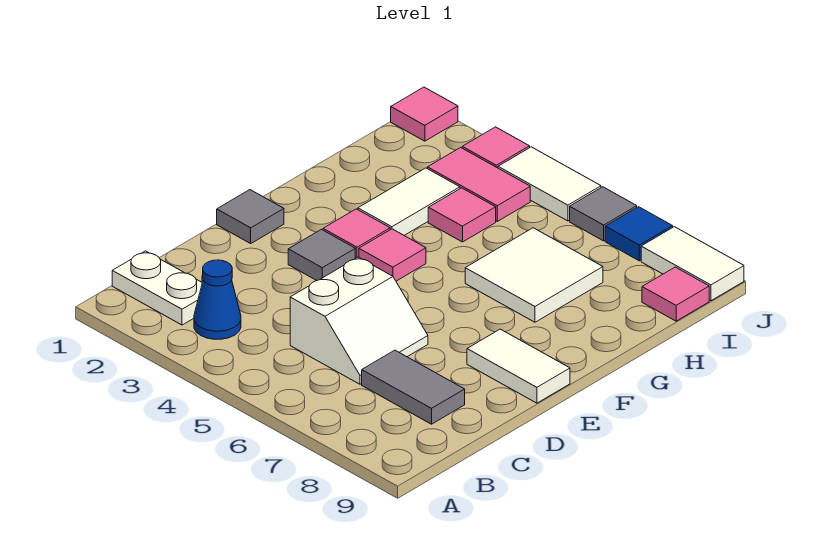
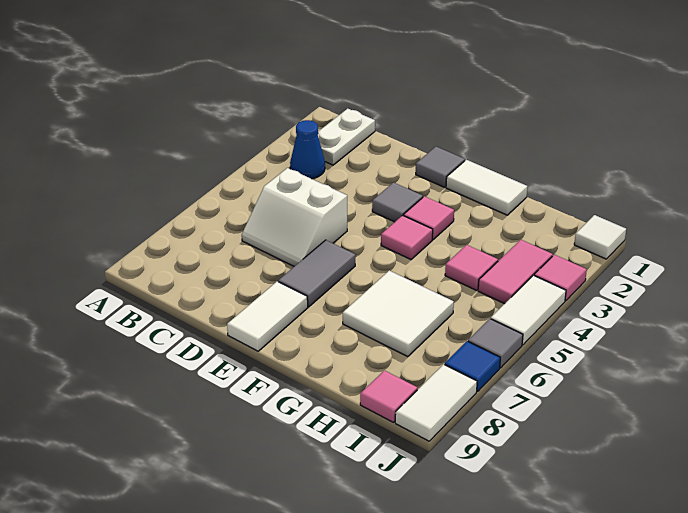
grey tile C7:C8 level 1 -> grey tile E6:E7 level 1
white tile G3:H3 level 1 -> white tile F1:G1 level 1
pink tile J1 level 1 -> white tile J1 level 1

